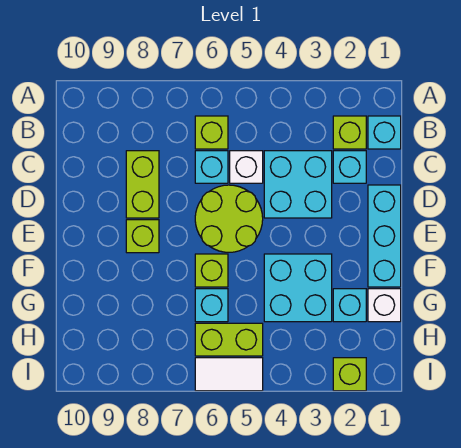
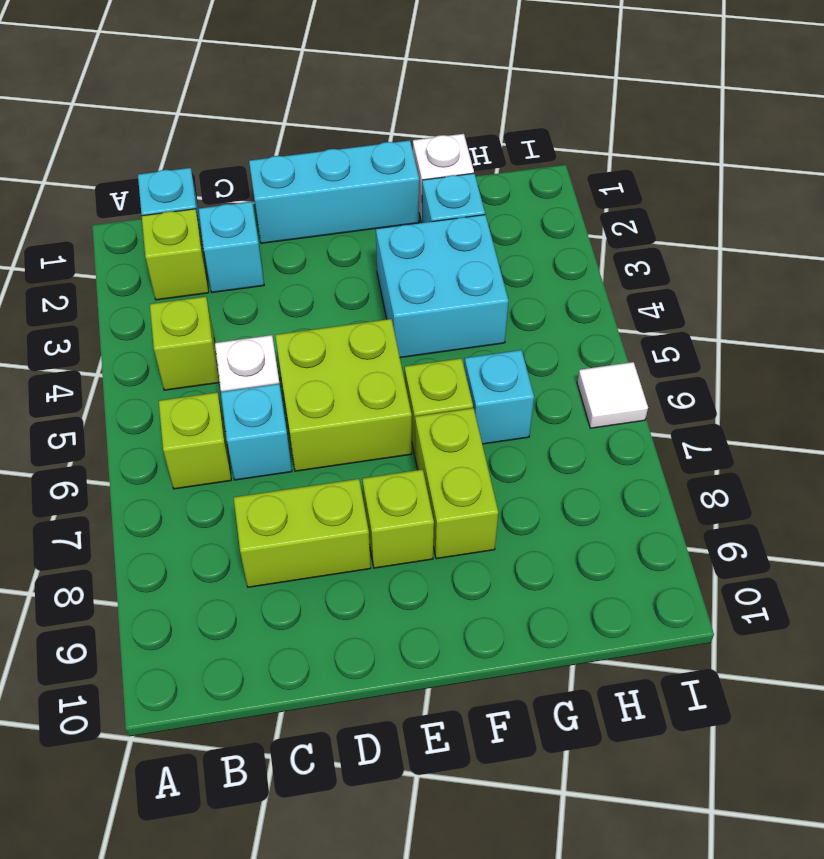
cyan brick C3:D4 level 1 -> none
lime round brick D5:E6 level 1 -> lime brick D5:E6 level 1
lime brick H5:H6 level 1 -> lime brick F7:F8 level 1
lime brick I2 level 1 -> lime brick B4 level 1
white tile I5:I6 level 1 -> white tile I6 level 1

